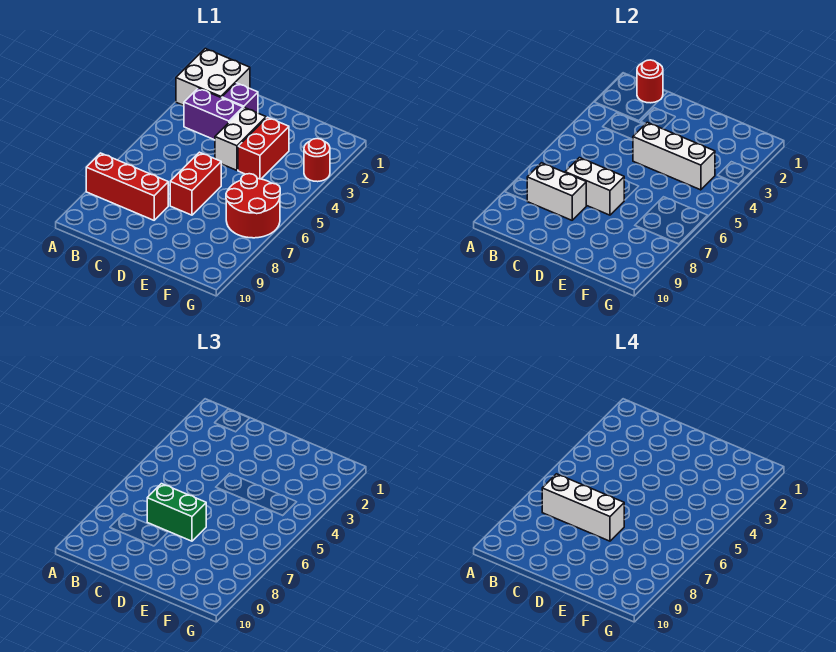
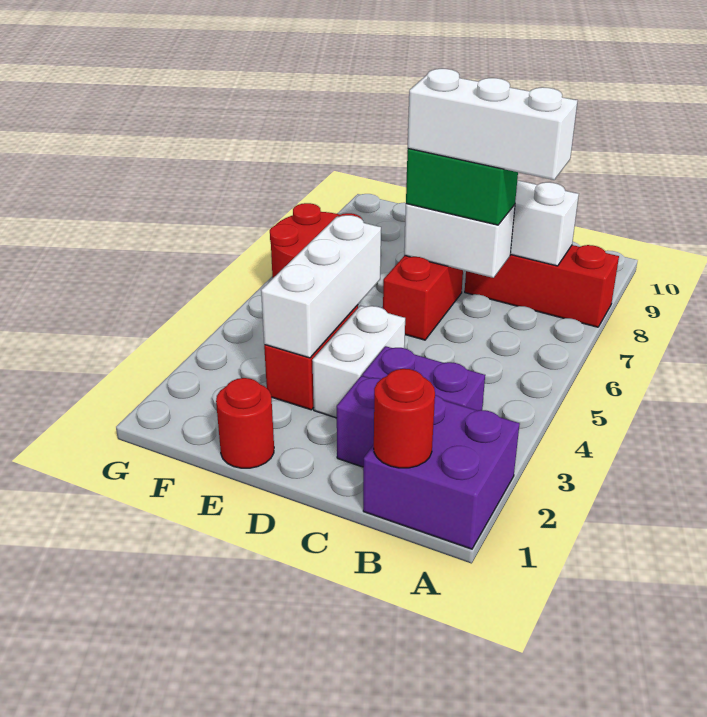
white brick A1:B2 level 1 -> purple brick A1:B2 level 1
white brick D4:F4 level 2 -> white brick E3:E5 level 2
red round brick G3 level 1 -> red round brick E1 level 1

